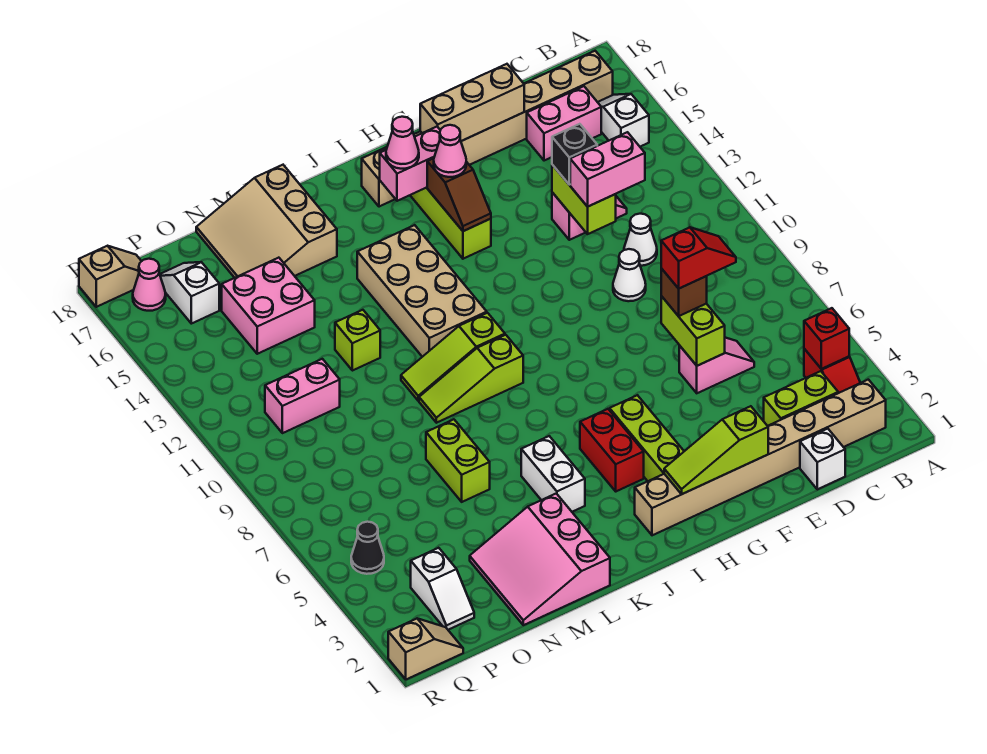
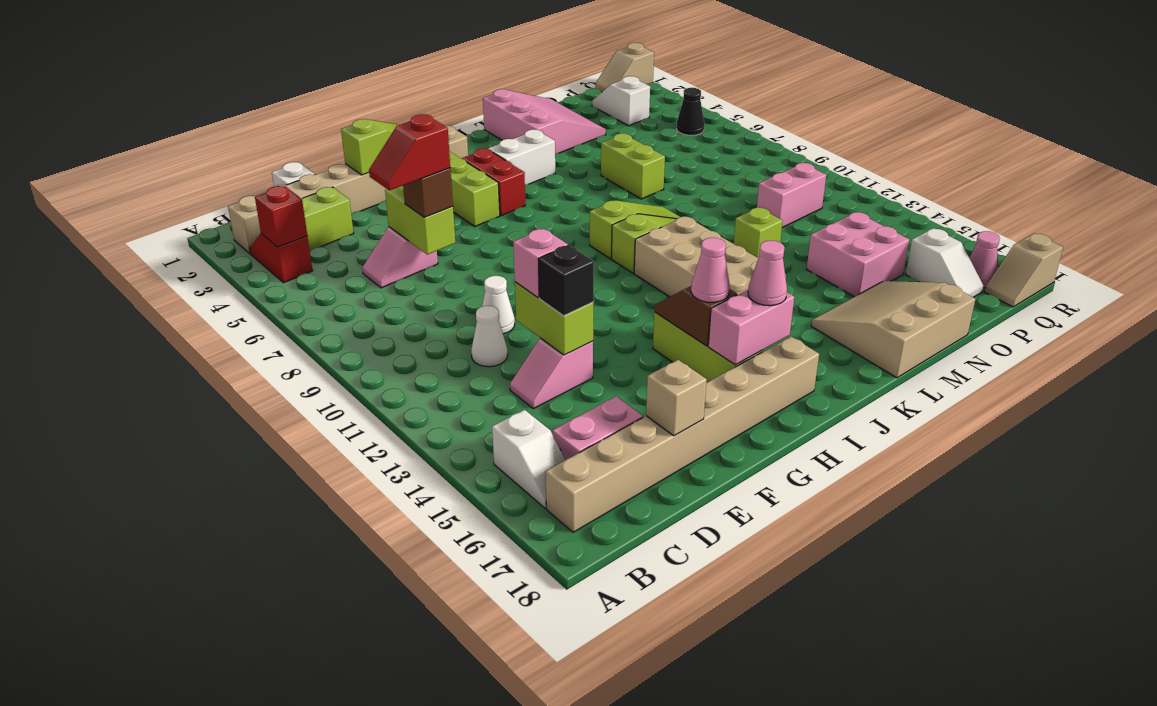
pink brick D12:E12 level 3 -> pink brick E12 level 3
tan brick E17:G17 level 2 -> tan brick E17 level 2
white brick K4:K5 level 1 -> white brick J4:K4 level 1
tan slope L16:N18 level 1 top L -> tan slope L16:N18 level 1 top 18

